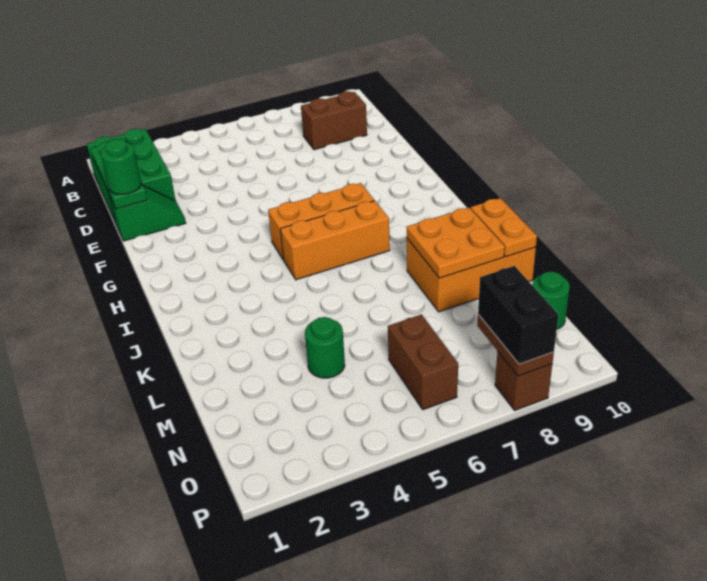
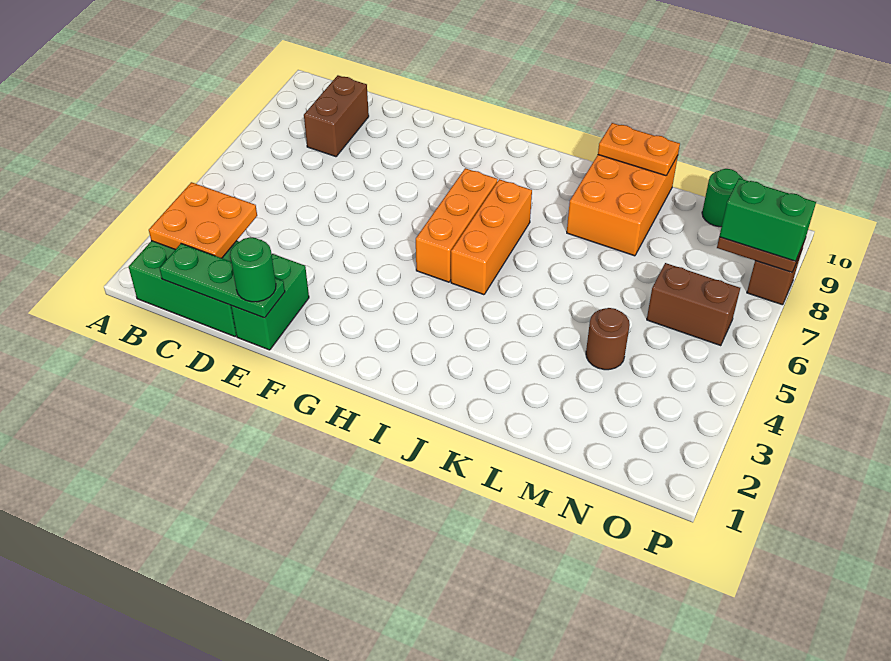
green slope E1:E2 level 1 top 1 -> green brick E1:E2 level 1
orange plate K8:L9 level 2 -> orange plate B2:C3 level 2
green round brick M4 level 1 -> brown round brick M4 level 1
black brick O8:P8 level 3 -> green brick O8:P8 level 3

